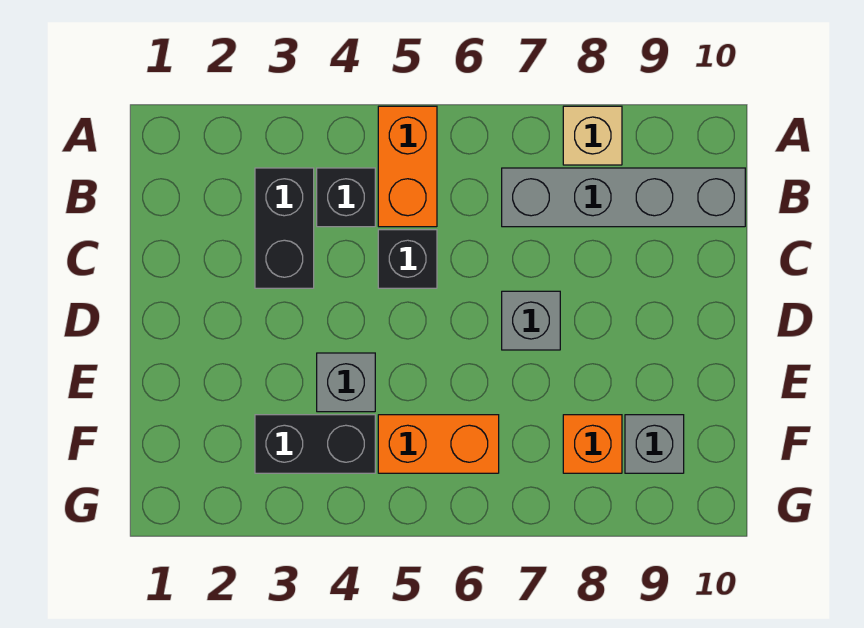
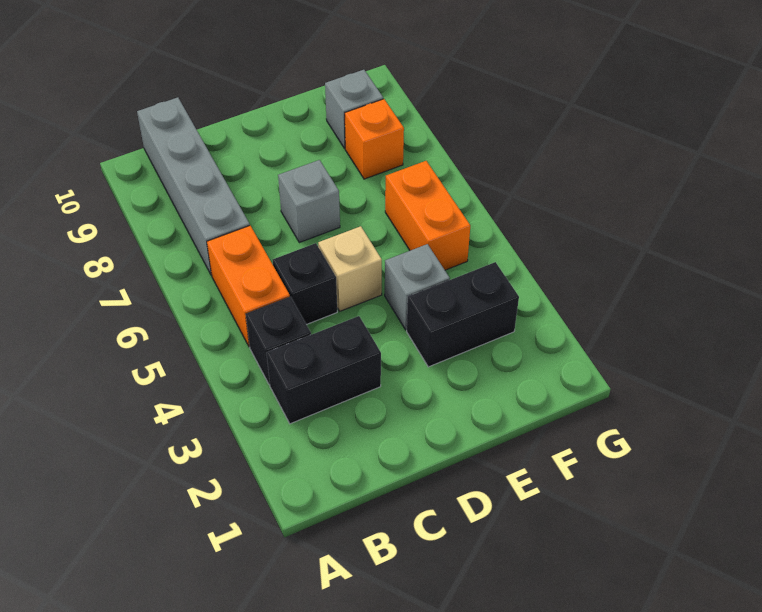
orange brick A5:B5 level 1 -> orange brick B5:B6 level 1
tan brick A8 level 1 -> tan brick D5 level 1
black brick F3:F4 level 1 -> black brick E3:F3 level 1

